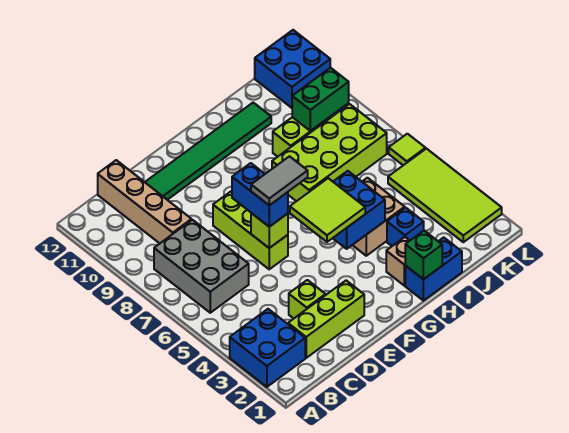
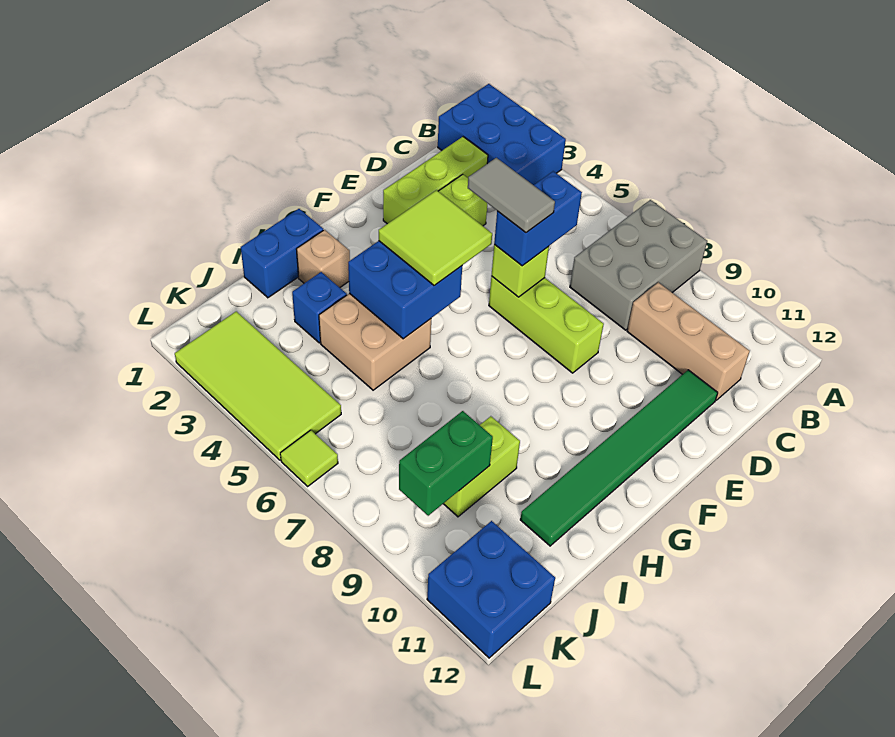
blue brick A2:B3 level 1 -> blue brick A1:B3 level 1
grey brick B6:C8 level 1 -> grey brick A7:C8 level 1
tan brick C9:C12 level 1 -> tan brick C9:C11 level 1
blue brick E6:E7 level 3 -> blue brick D6:E6 level 3
grey tile E6:F6 level 4 -> grey tile E5:E6 level 4
green brick H1 level 2 -> none
lime brick H7:K8 level 1 -> none

